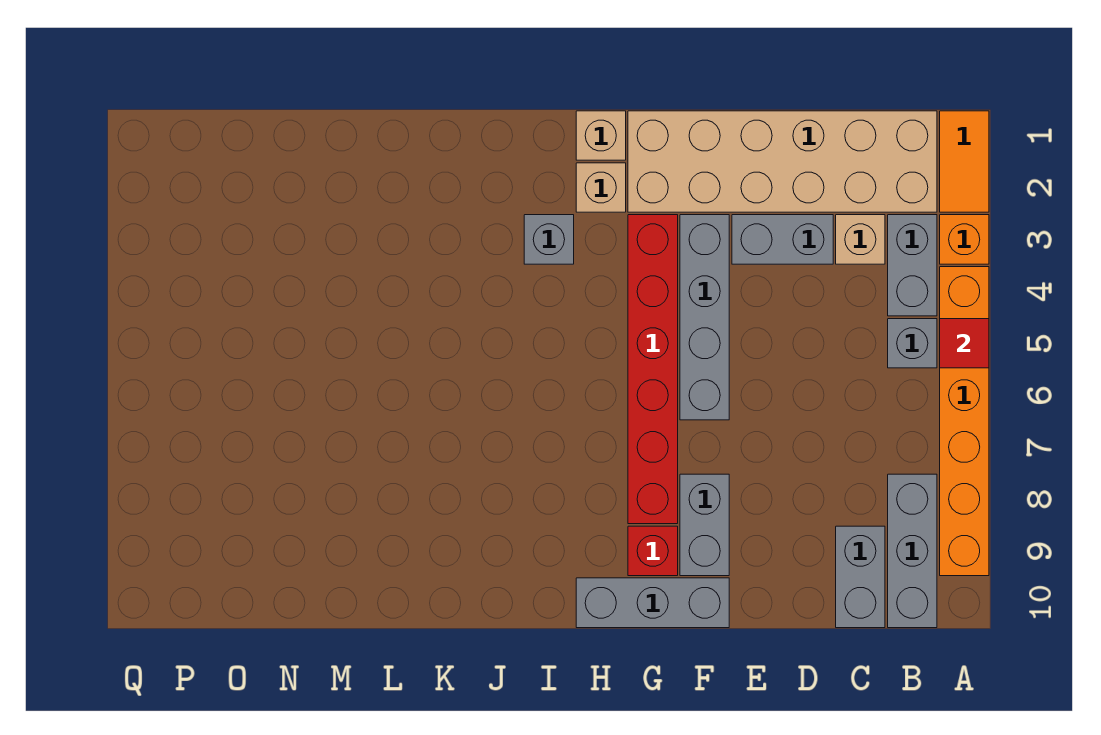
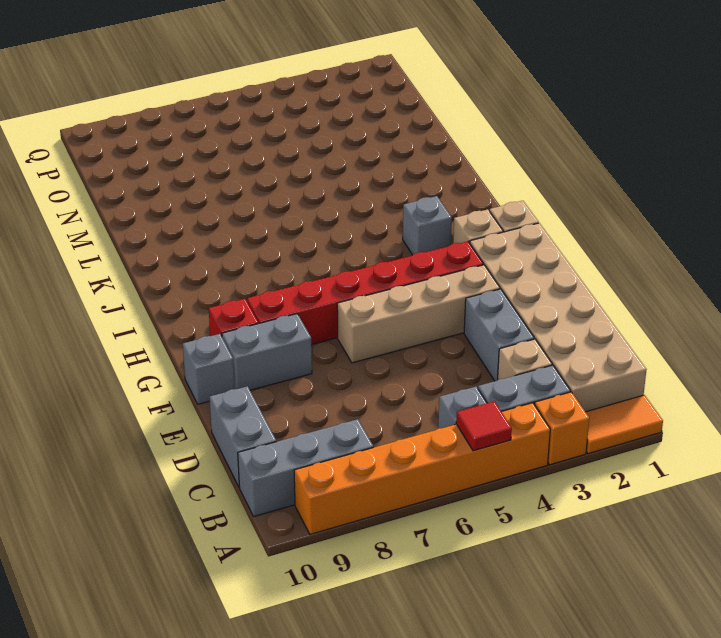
grey brick C9:C10 level 1 -> grey brick C10:D10 level 1
grey brick F3:F6 level 1 -> tan brick F3:F6 level 1
grey brick F10:H10 level 1 -> grey brick F10 level 1

